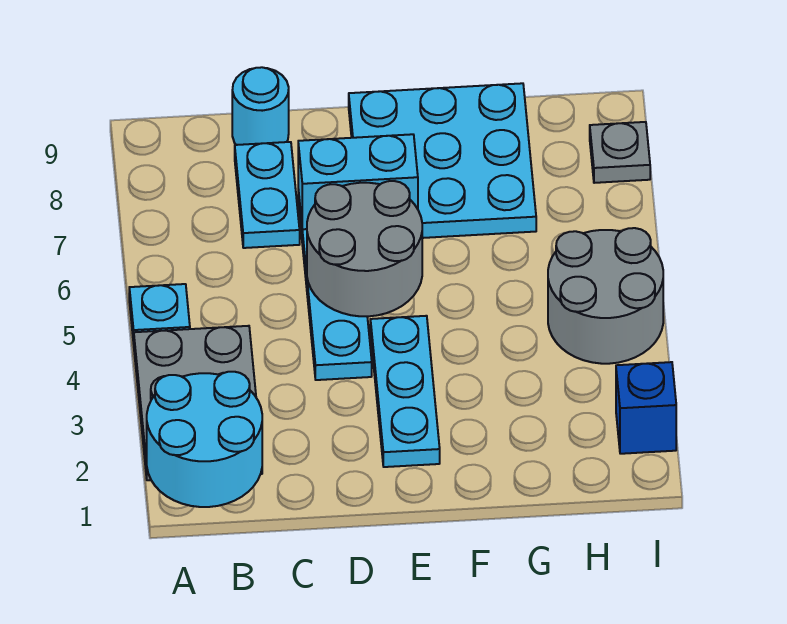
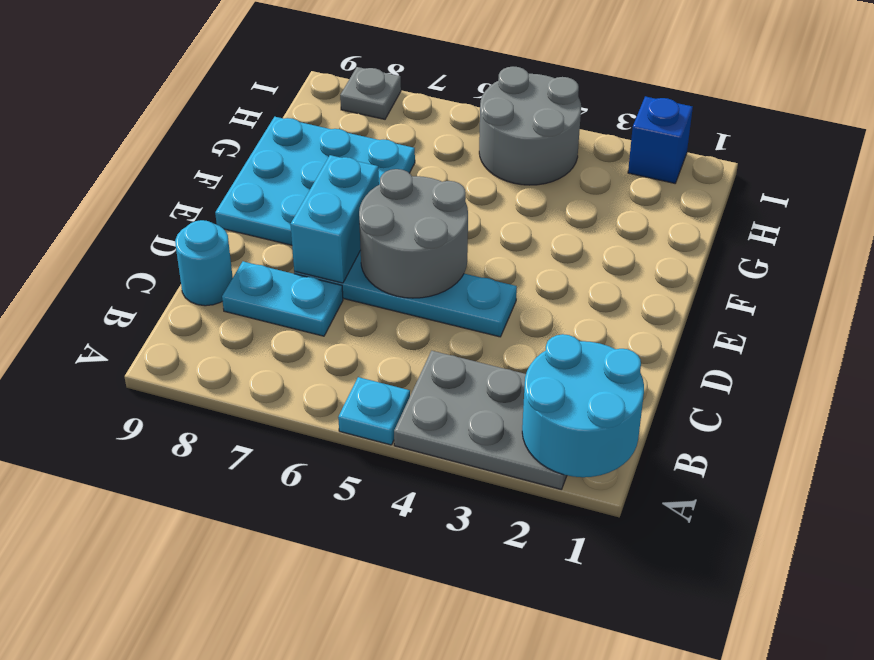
cyan plate E2:E4 level 1 -> none

